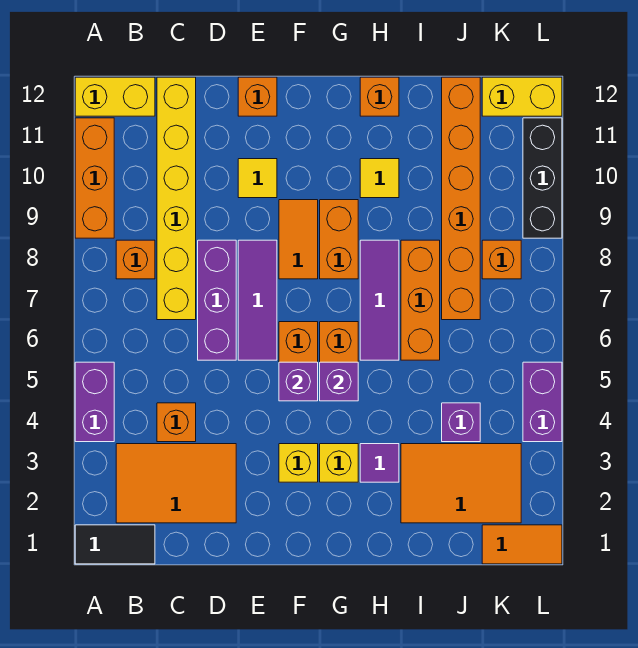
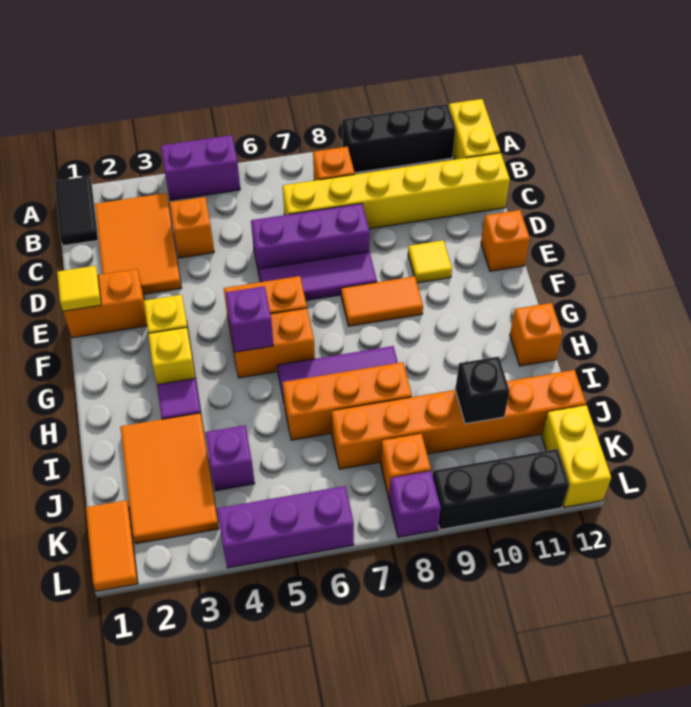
orange brick A9:A11 level 1 -> black brick A9:A11 level 1
purple brick F5 level 2 -> purple brick L8 level 1
orange brick G8:G9 level 1 -> orange brick E1:E2 level 1
yellow tile H10 level 1 -> yellow tile E1 level 2
none -> black brick J10 level 2
purple brick L4:L5 level 1 -> purple brick L4:L6 level 1

